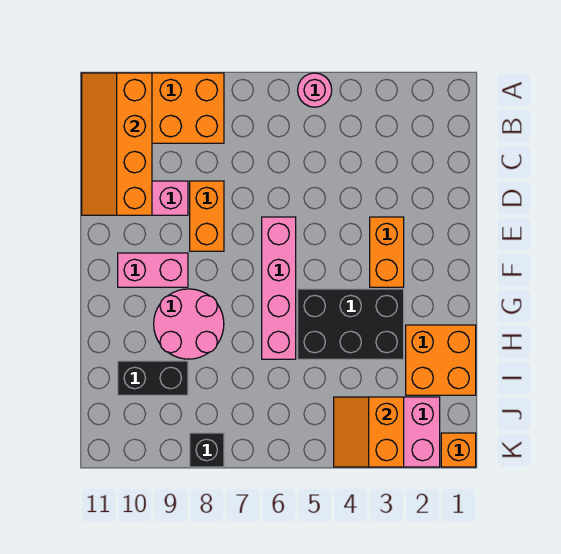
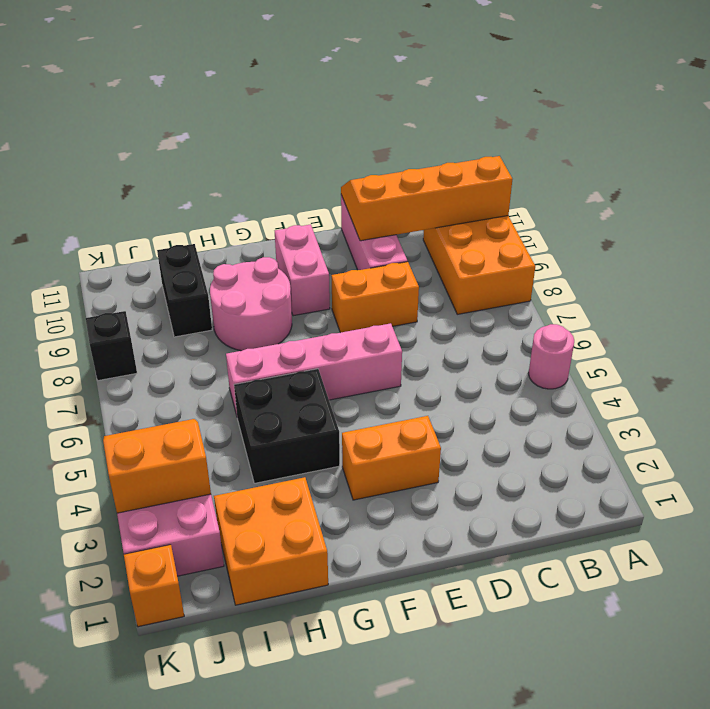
black brick G3:H5 level 1 -> black brick G4:H5 level 1

